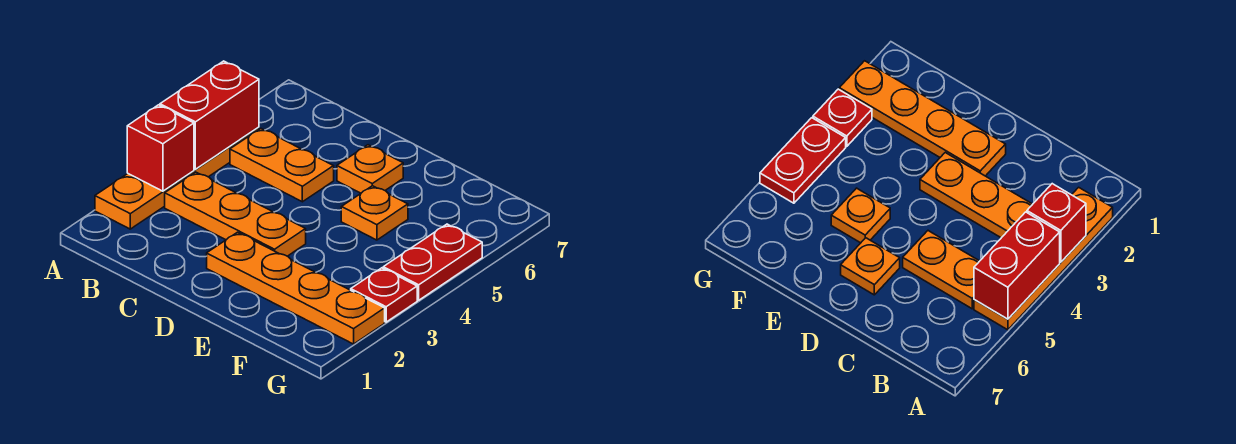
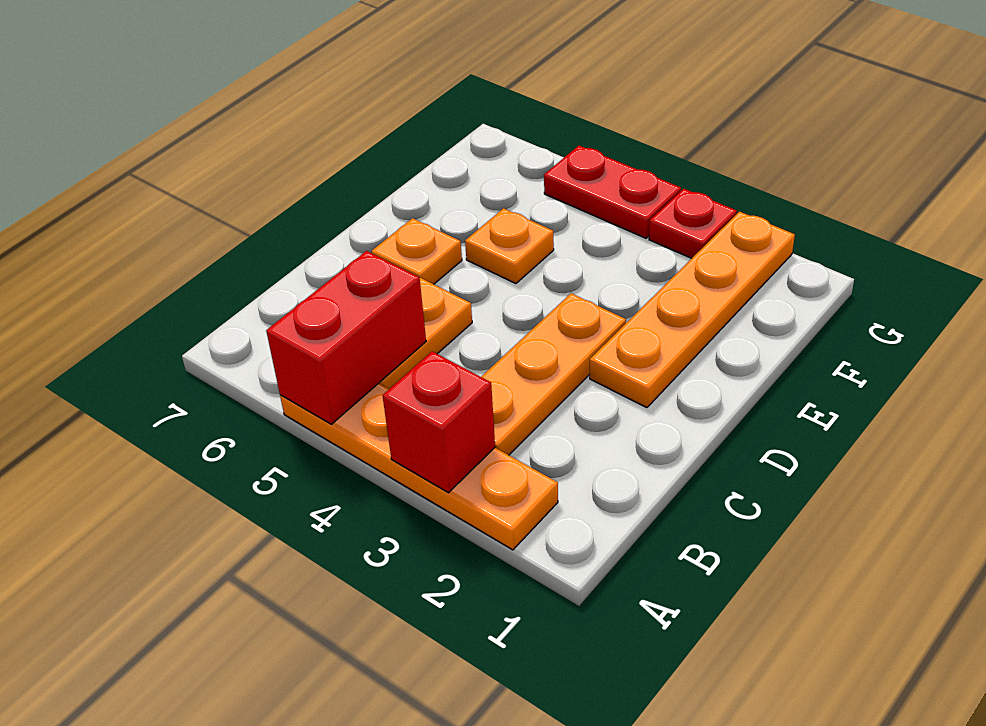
red brick A4:A5 level 2 -> red brick A5:B5 level 2

